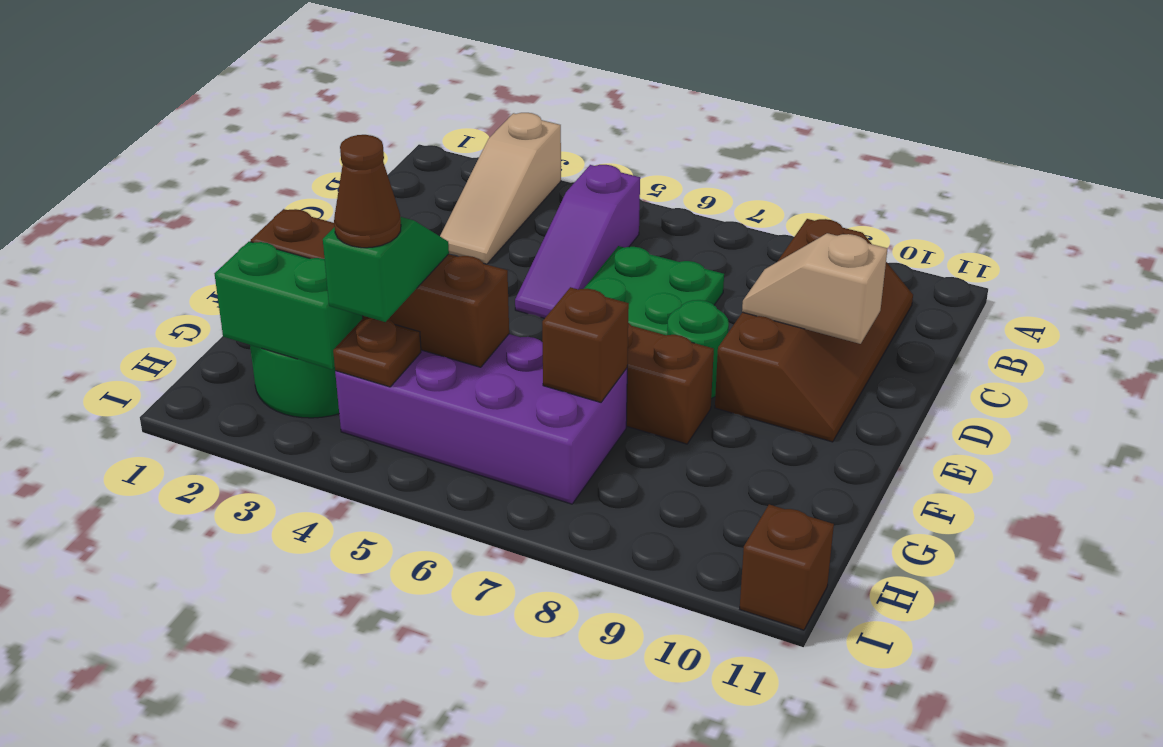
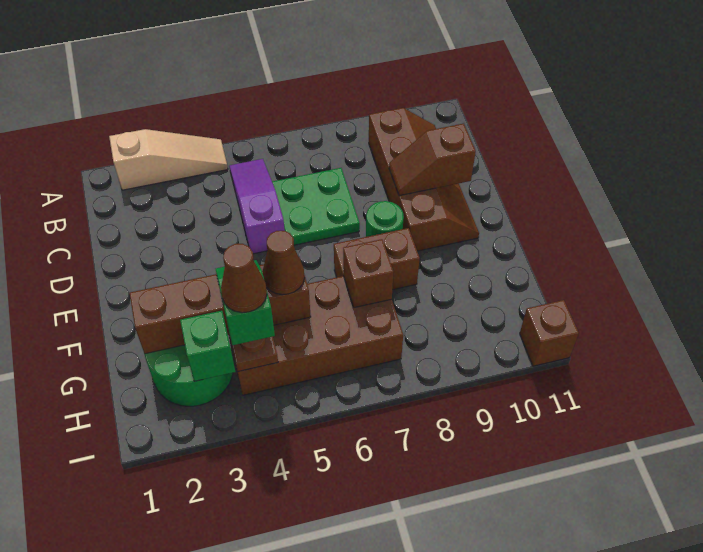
tan slope A3:C3 level 1 top A -> tan slope A2:A4 level 1 top 2
purple slope B5:D5 level 1 top B -> purple slope B5:D5 level 1 top D
tan slope D9:D10 level 2 top 10 -> brown slope D9:D10 level 2 top 10
purple brick G4:H7 level 1 -> brown brick G4:H7 level 1
none -> brown cone G5 level 3
green brick H2:H3 level 2 -> green brick H3 level 2

